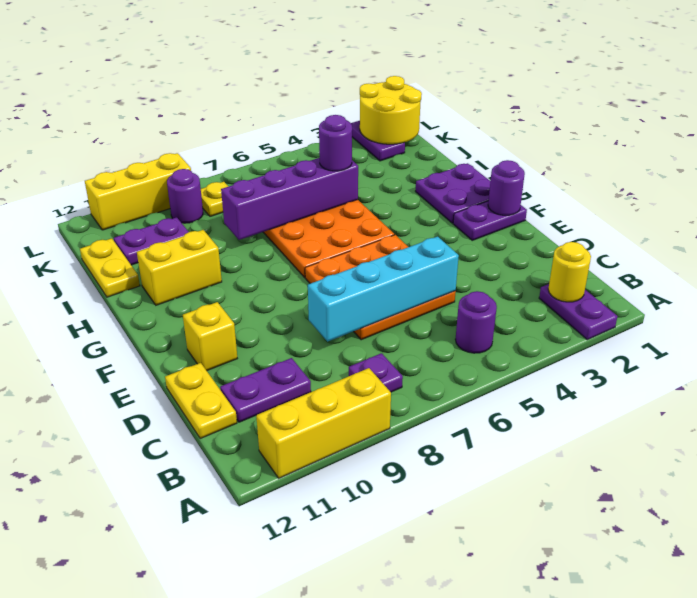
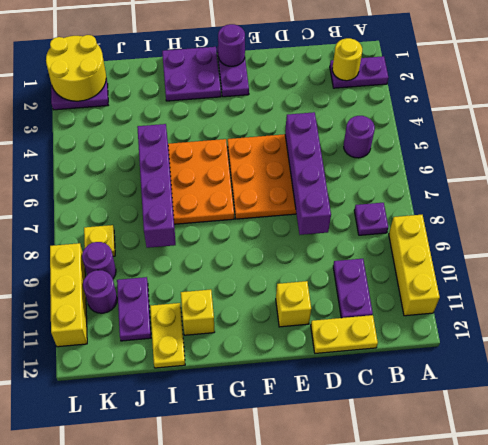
cyan brick D5:D8 level 2 -> purple brick D5:D8 level 2
yellow brick H10:H11 level 1 -> yellow brick H11 level 1
purple round brick I5 level 3 -> purple round brick K10 level 1
yellow plate I12:J12 level 1 -> yellow plate I11:I12 level 1

